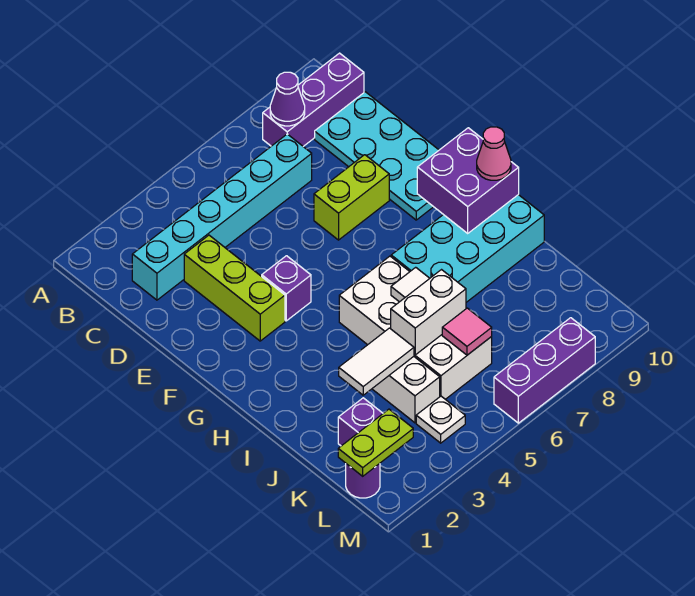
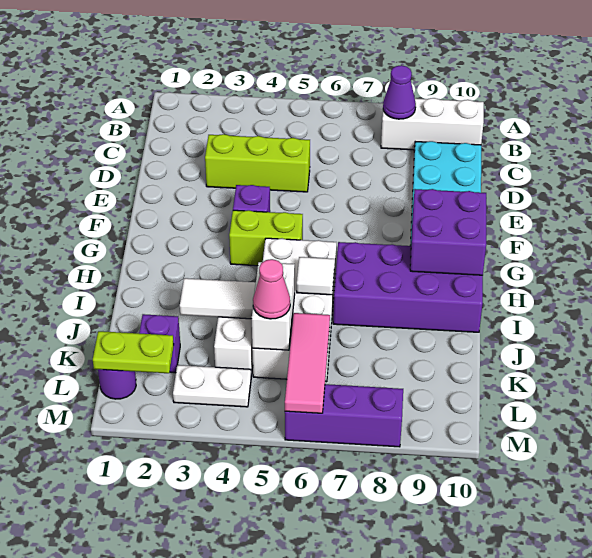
purple brick B8:B10 level 1 -> white brick B8:B10 level 1
cyan brick C2:C7 level 1 -> none
lime brick D3:F3 level 1 -> lime brick D3:D5 level 1
lime brick E7:E8 level 1 -> lime brick G4:G5 level 1
cyan brick H7:I10 level 1 -> purple brick H7:I10 level 1
pink cone H10 level 3 -> pink cone K5 level 3
white brick J5:J6 level 2 -> white brick J5:K5 level 2
pink tile K6 level 2 -> pink tile K6:M6 level 2
white plate L4 level 1 -> white plate L3:L4 level 1

